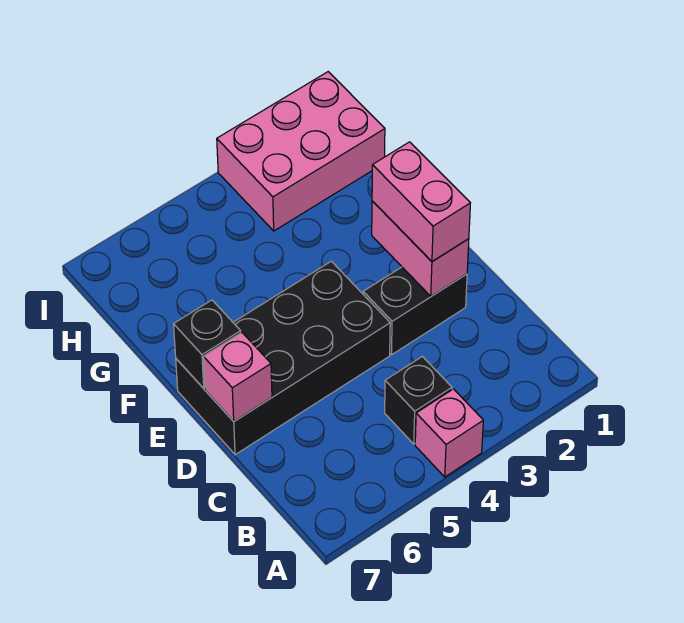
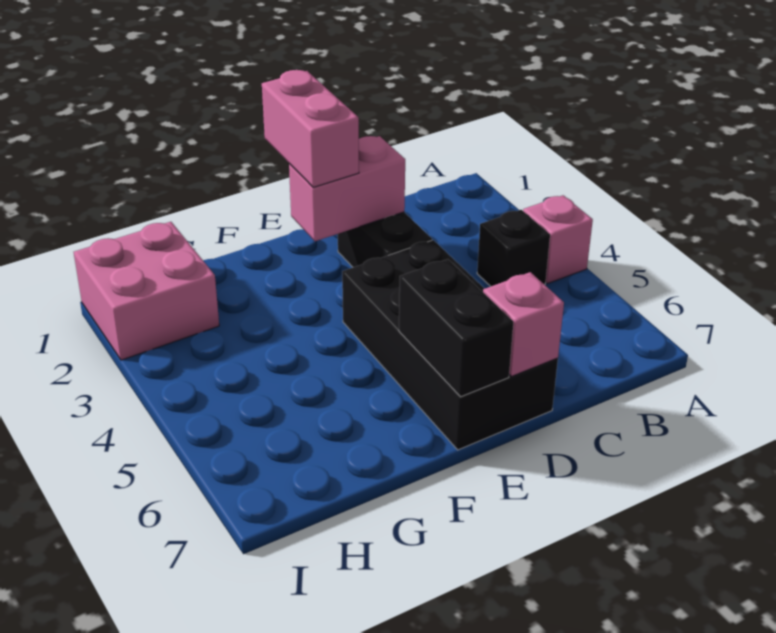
pink brick D2:E2 level 3 -> pink brick E1:E2 level 3
black brick E7 level 2 -> black brick E6:E7 level 2
pink brick H1:I3 level 1 -> pink brick H1:I2 level 1

